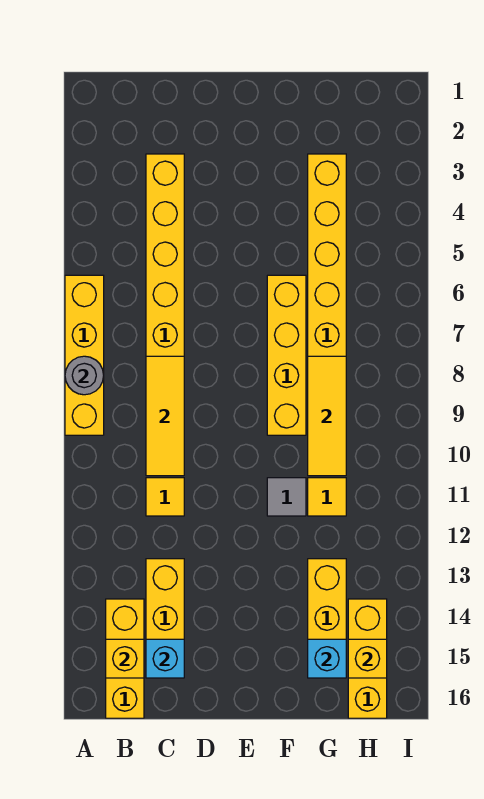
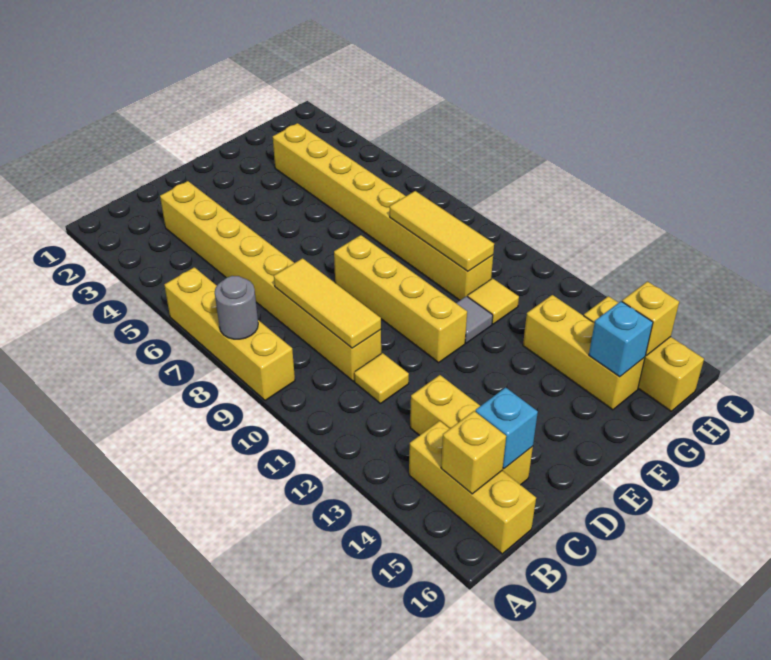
yellow brick F6:F9 level 1 -> yellow brick E8:E11 level 1

